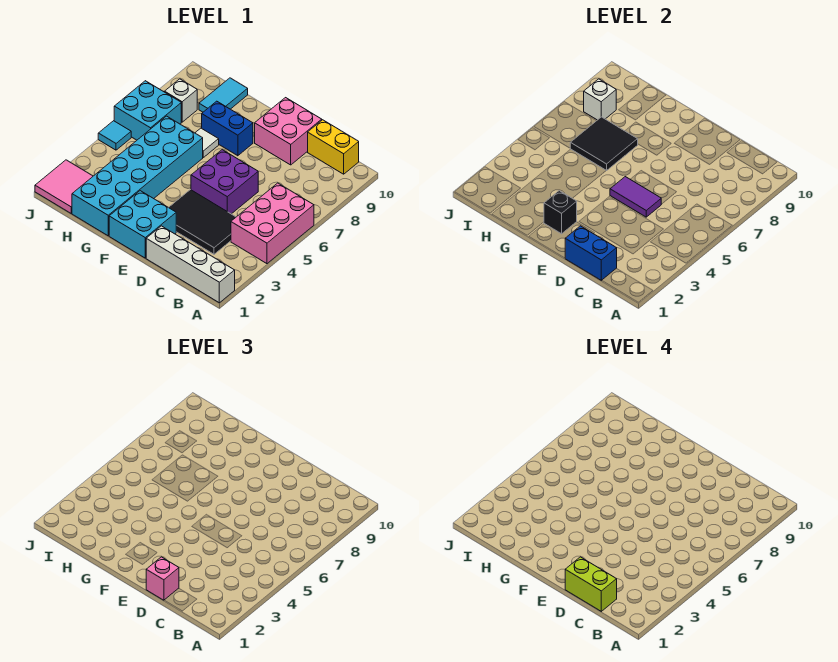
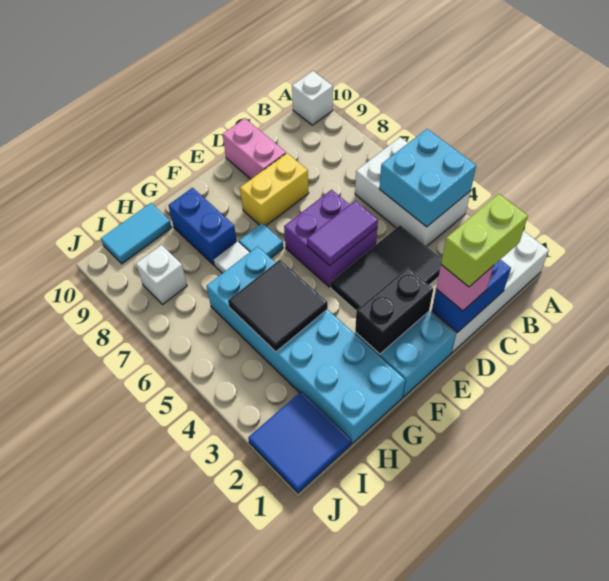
pink brick A4:B6 level 1 -> white brick A4:B6 level 1
yellow brick B10:C10 level 1 -> yellow brick D8:E8 level 1
pink brick D9:E10 level 1 -> pink brick D9:D10 level 1
black brick F2 level 2 -> black brick E2:F2 level 2
blue brick F8:G8 level 1 -> blue brick G8:G9 level 1
black tile G6:H7 level 2 -> black tile G4:H5 level 2
cyan tile H9:H10 level 1 -> cyan tile H10:I10 level 1
pink tile I1:J2 level 1 -> blue tile I1:J2 level 1
cyan brick I6:J7 level 1 -> cyan brick A4:B5 level 2
white brick I8 level 2 -> white brick A10 level 1
cyan tile J5 level 1 -> cyan tile F7 level 1

